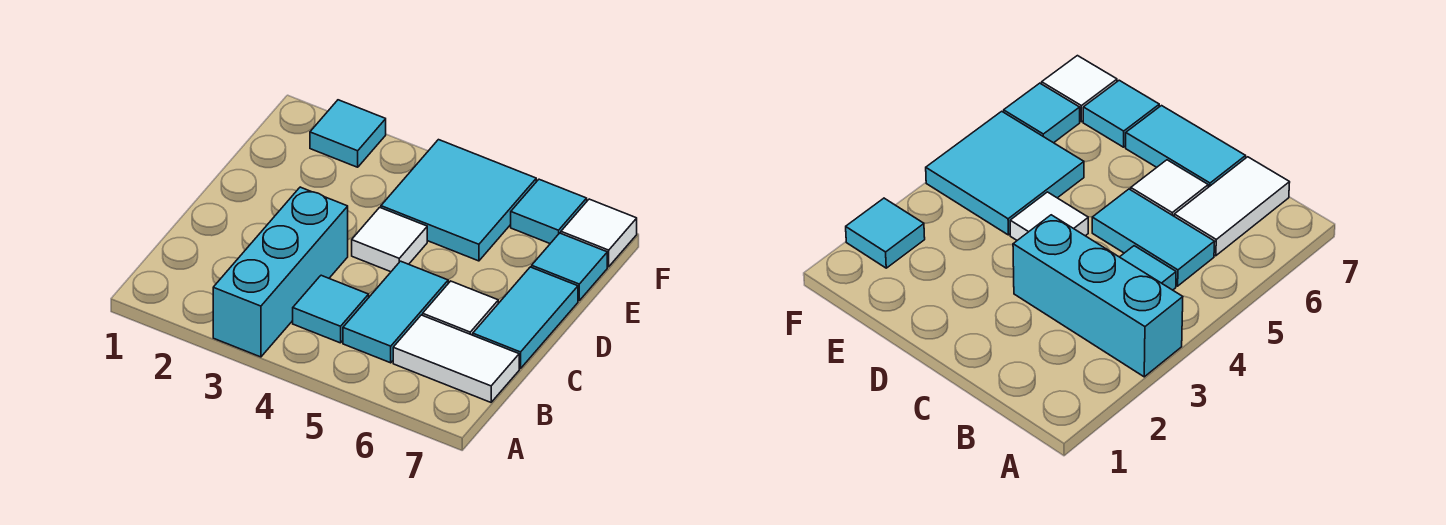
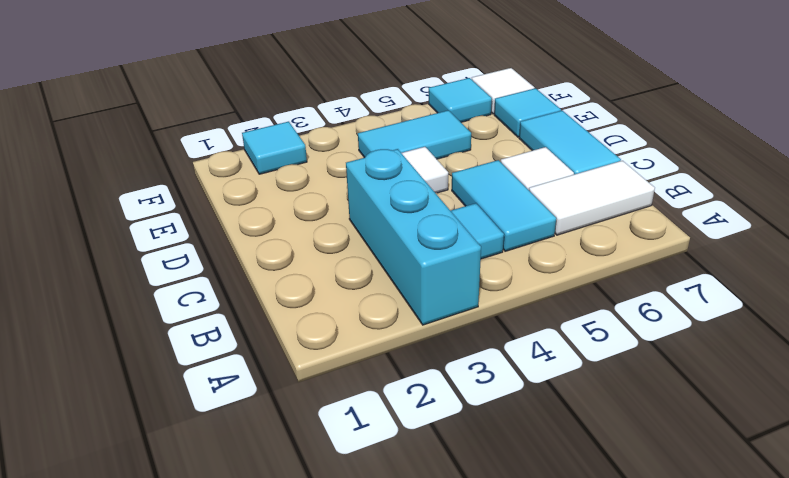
cyan tile E4:F5 level 1 -> cyan tile E4:E5 level 1

